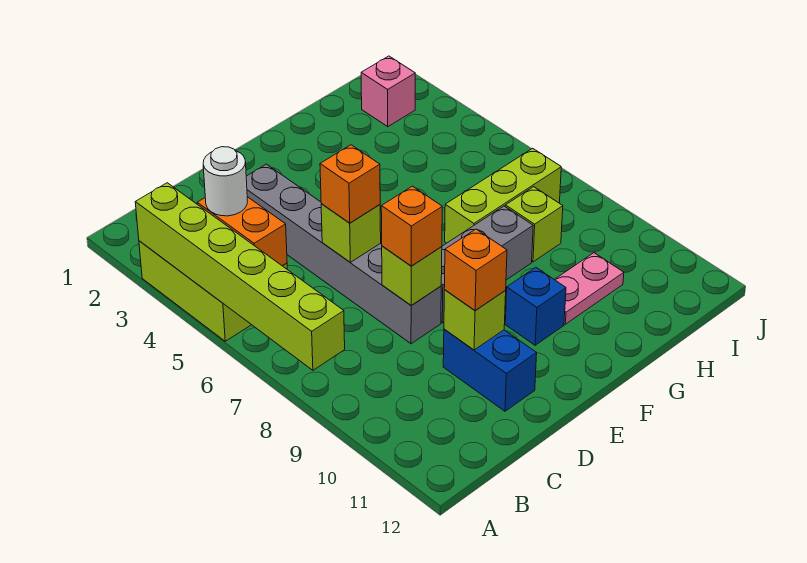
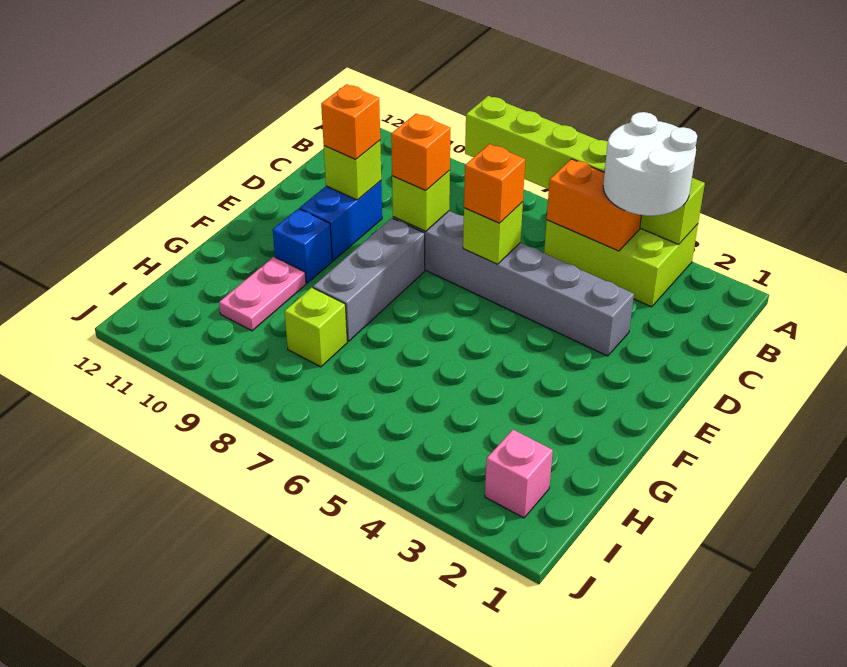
white round brick B4 level 3 -> white round brick A3:B4 level 3
blue brick D10:D11 level 1 -> blue brick D10:E10 level 1
lime brick G7:I7 level 1 -> none

